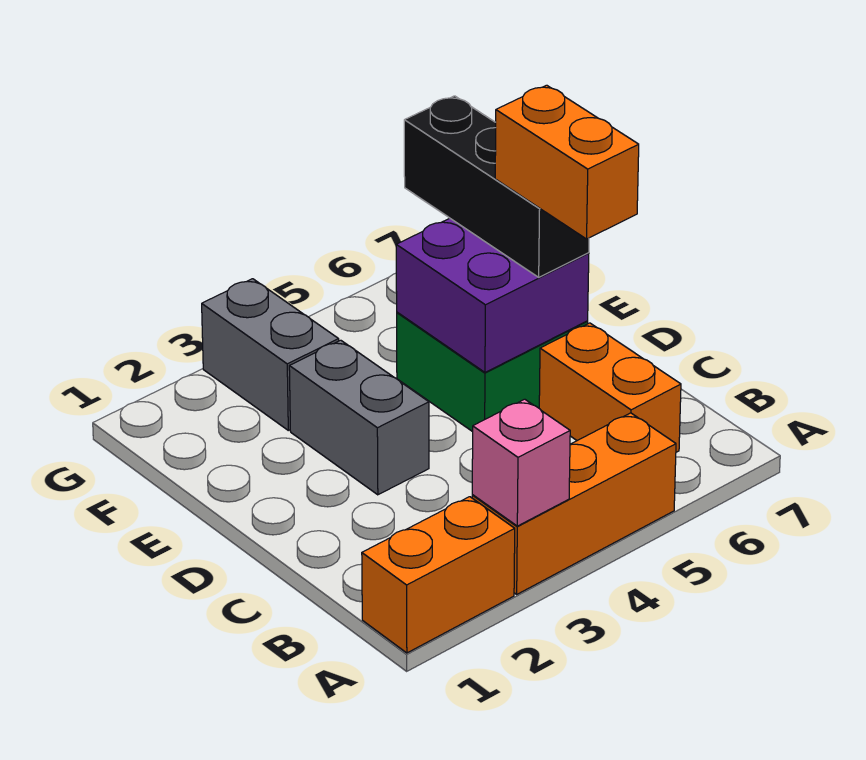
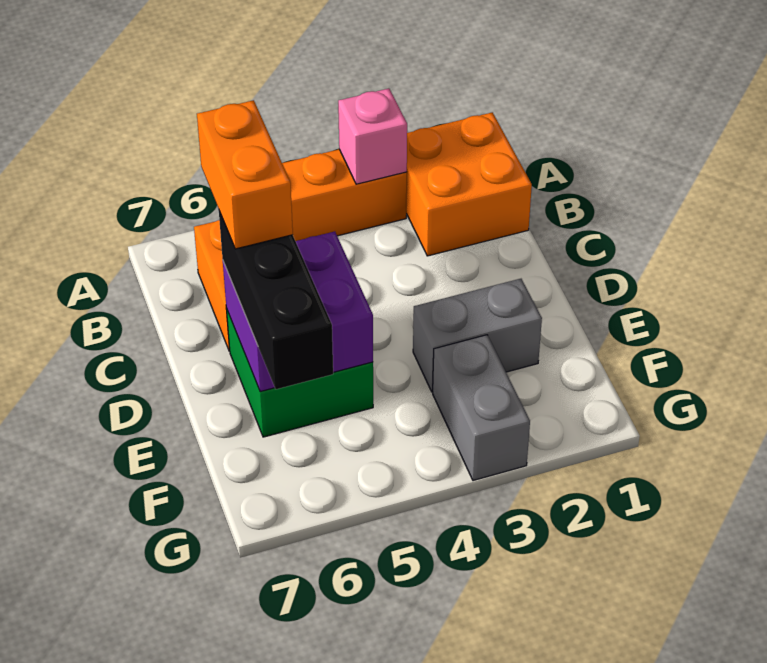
orange brick A1:A2 level 1 -> orange brick A1:B2 level 1
grey brick D3:E3 level 1 -> grey brick E2:E3 level 1

